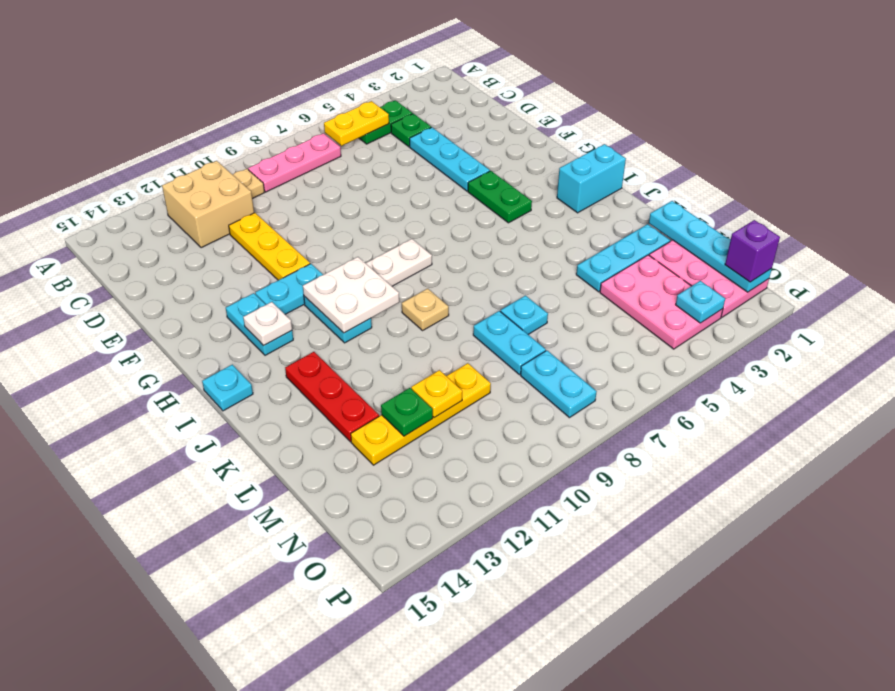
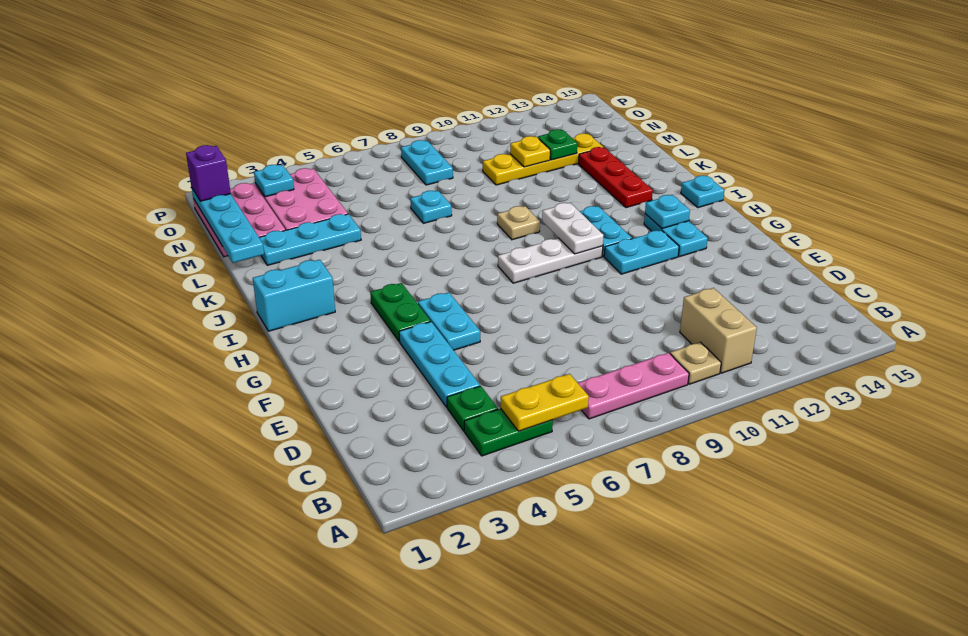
tan brick B11:C12 level 1 -> tan brick B11:C11 level 1
yellow plate D11:F11 level 1 -> none
white plate H10:I11 level 2 -> white plate H10:I10 level 2
white plate H13 level 2 -> cyan plate H13 level 2
cyan plate L8:M8 level 1 -> cyan plate F5:G5 level 1

